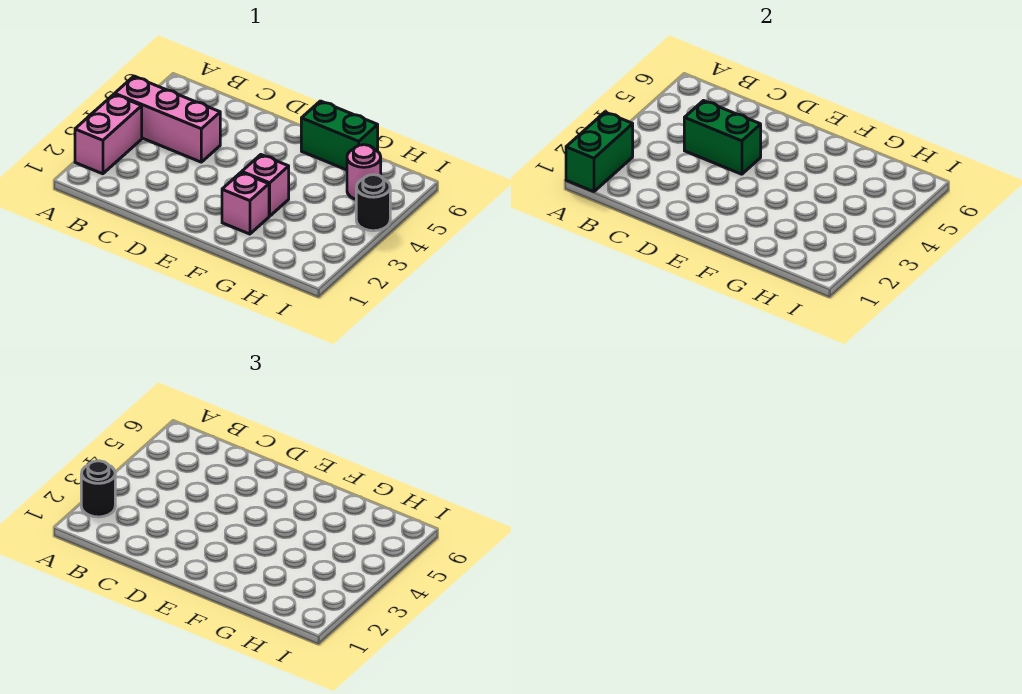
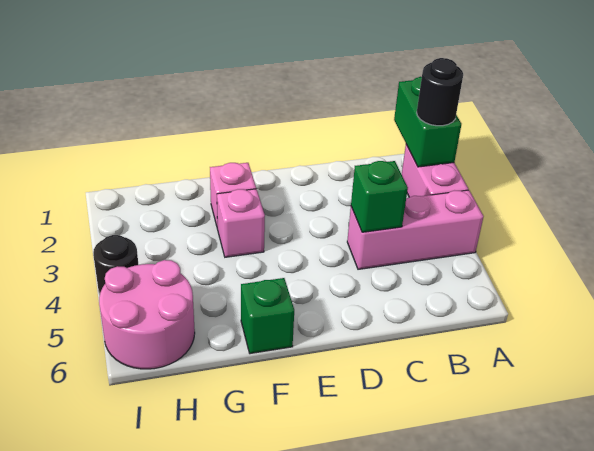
green brick C4:D4 level 2 -> green brick C4 level 2
green brick F6:G6 level 1 -> green brick F6 level 1
pink round brick H5 level 1 -> pink round brick H5:I6 level 1

